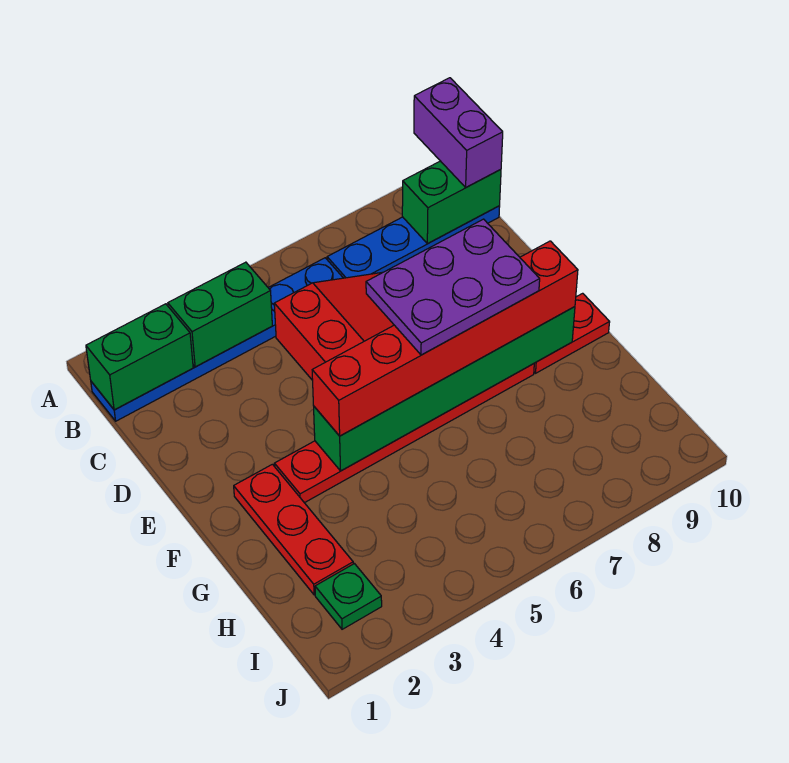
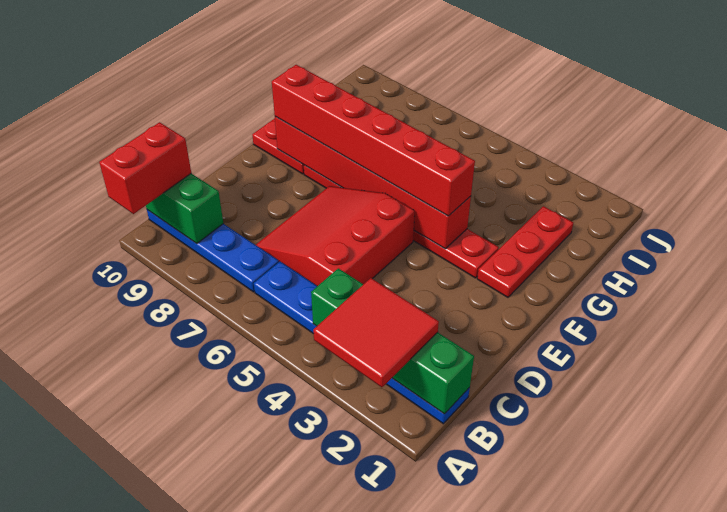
none -> red tile A2:B3 level 3
purple brick A10:B10 level 3 -> red brick A10:B10 level 3
purple plate E6:F8 level 4 -> none
green brick F4:F9 level 2 -> red brick F4:F9 level 2
green plate I2 level 1 -> none

